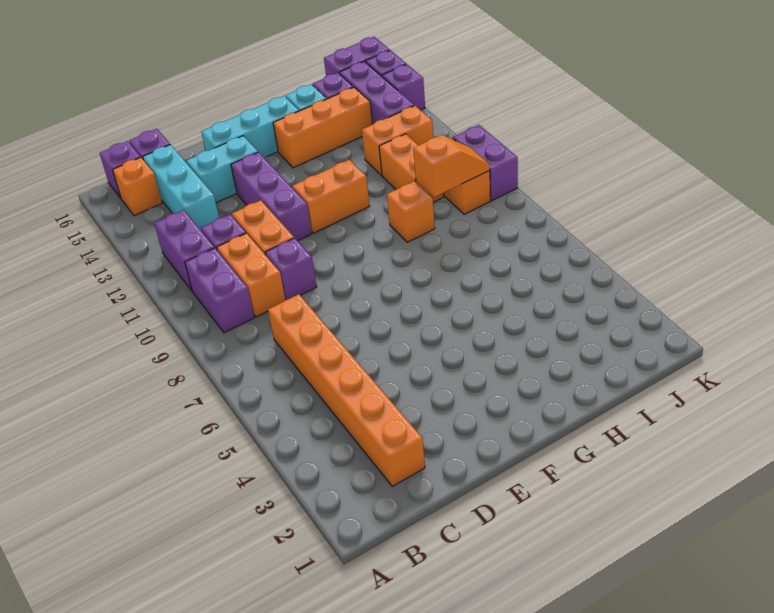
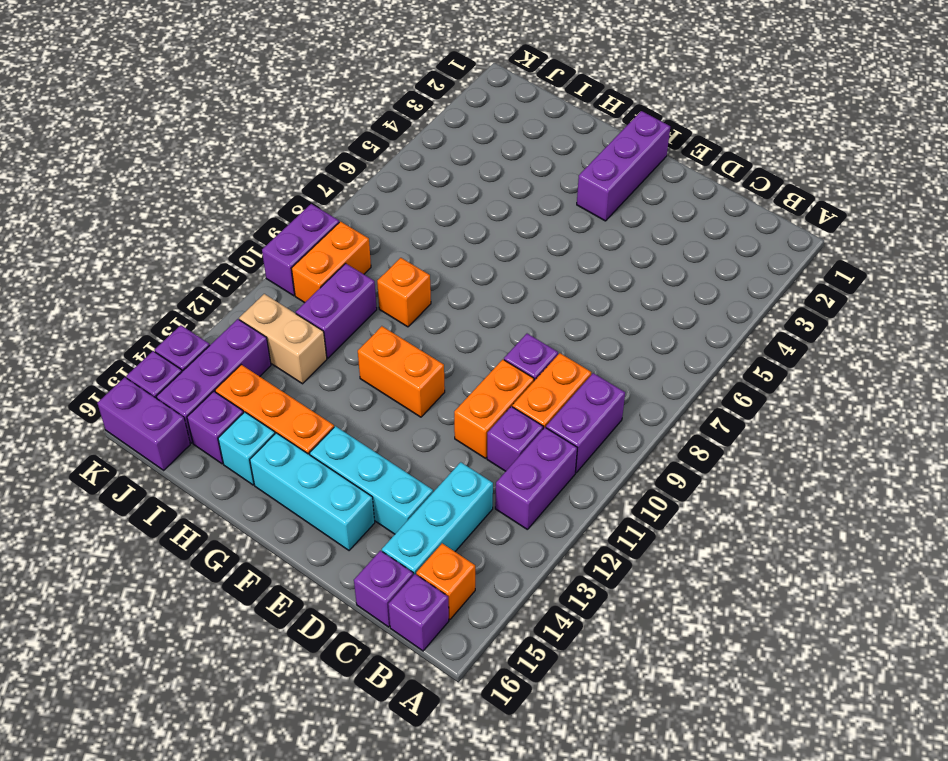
orange brick C2:C7 level 1 -> none
cyan brick D14:E14 level 1 -> cyan brick D14:F14 level 1
purple brick E11:E13 level 1 -> purple brick F1:F3 level 1
orange slope I9:J9 level 2 top I -> none
orange brick I10:I11 level 1 -> purple brick I10:I11 level 1
orange brick I12:J12 level 1 -> tan brick I12:J12 level 1

